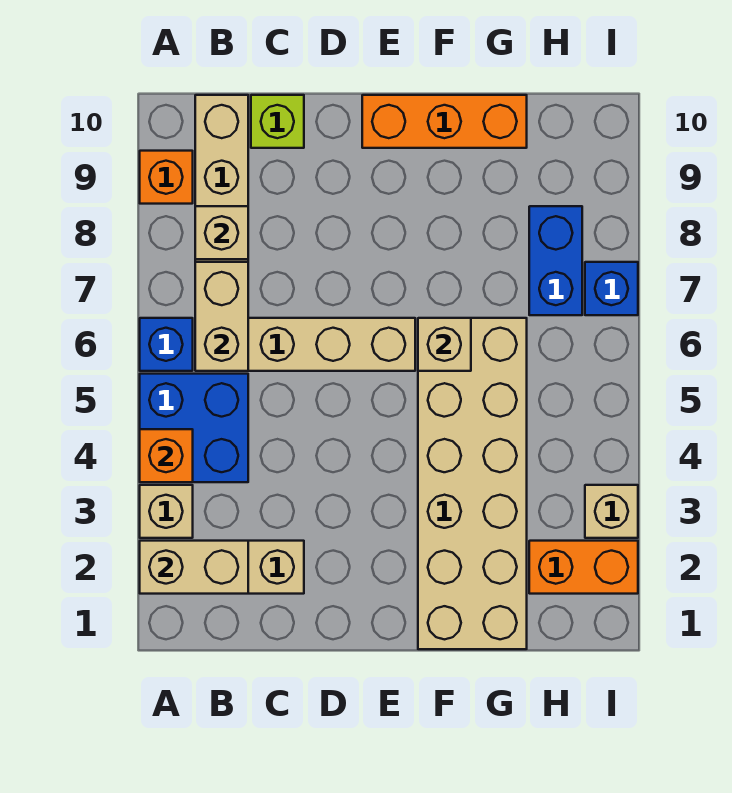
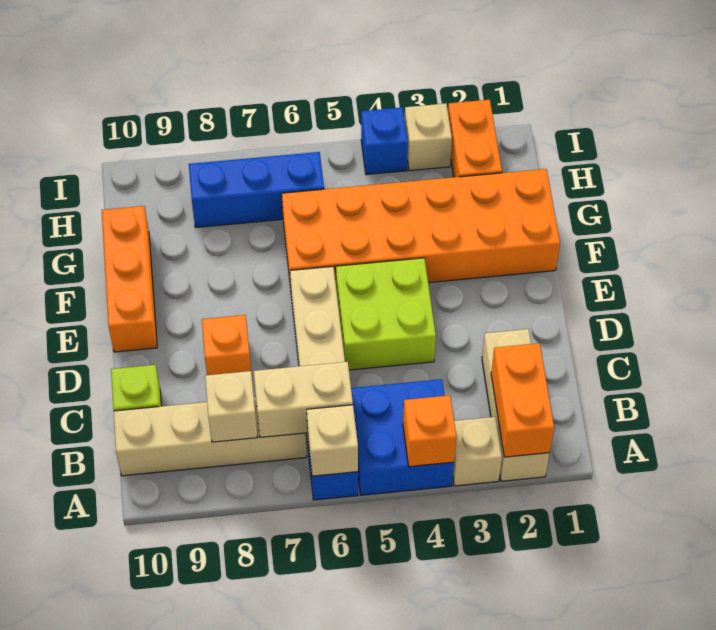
tan brick A2:B2 level 2 -> orange brick A2:B2 level 2
orange brick A9 level 1 -> orange brick D8 level 1
none -> lime brick D4:E5 level 1
tan brick F1:G6 level 1 -> orange brick F1:G6 level 1
tan brick F6 level 2 -> tan brick A6 level 2
blue brick H7:H8 level 1 -> blue brick H6:H8 level 1
blue brick I7 level 1 -> blue brick I4 level 1

